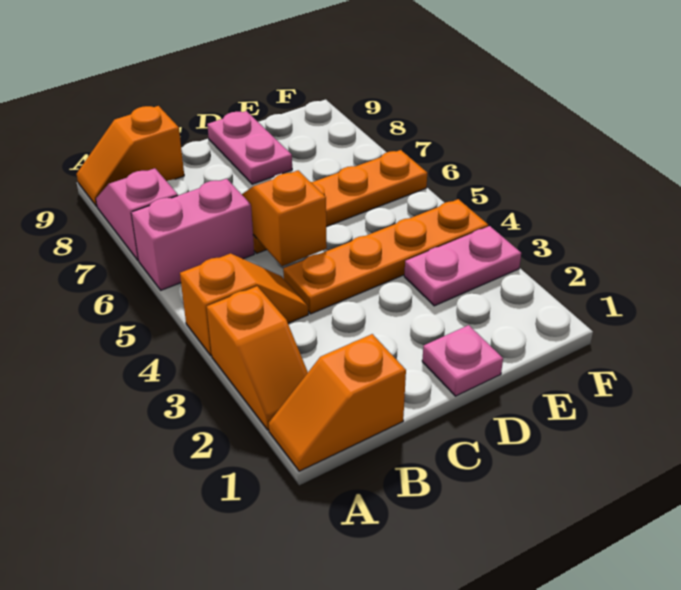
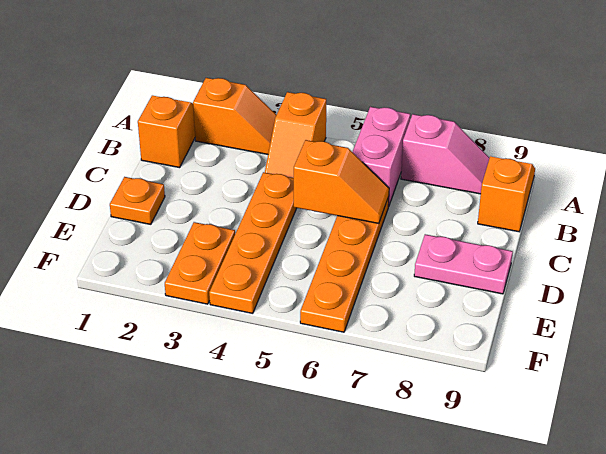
orange slope A2:A3 level 1 top 3 -> orange slope A2:A3 level 1 top 2
pink plate D1 level 1 -> orange plate D1 level 1
pink plate E3:F3 level 1 -> orange plate E3:F3 level 1

